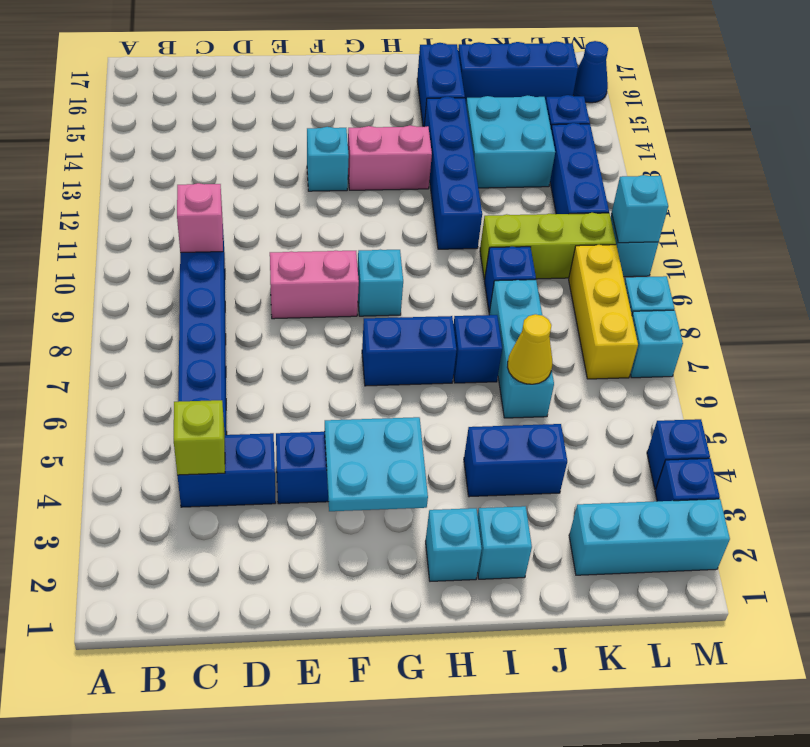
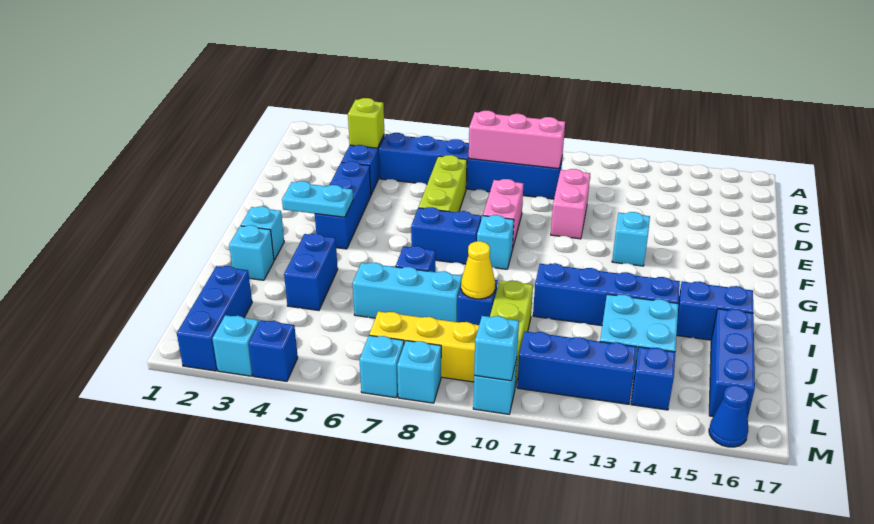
pink brick C10 level 2 -> pink brick C8:C10 level 2
none -> lime brick D7:F7 level 1
cyan plate F3:G4 level 2 -> cyan plate G3:G4 level 2
blue brick G7:H7 level 1 -> blue brick G7:G8 level 1
pink brick G13:H13 level 1 -> pink brick D11:E11 level 1
yellow cone J6 level 2 -> yellow cone J9 level 2
cyan brick K2:M2 level 1 -> blue brick K2:M2 level 1
blue brick M3 level 1 -> cyan brick M3 level 1

